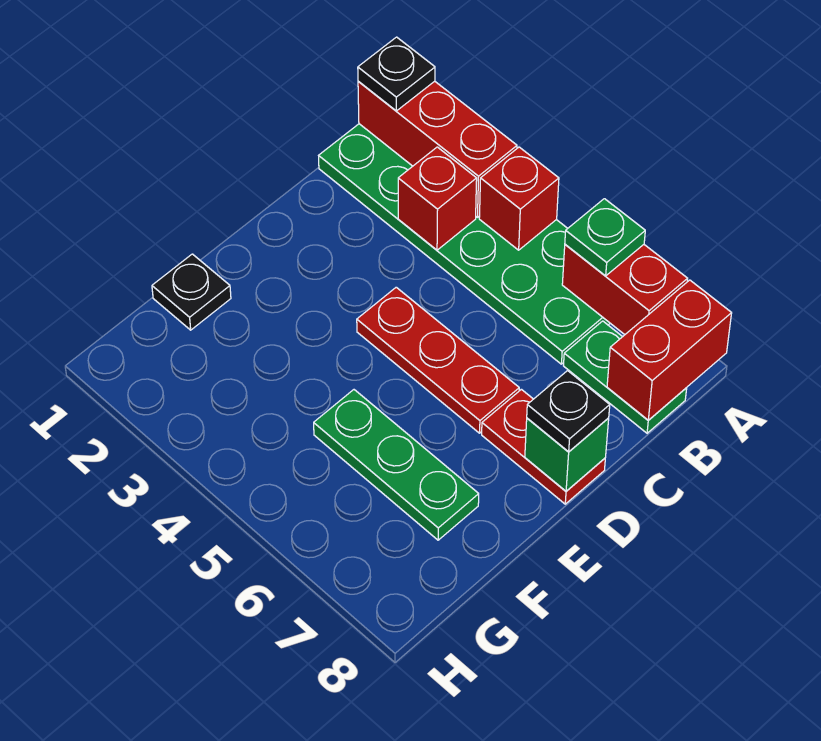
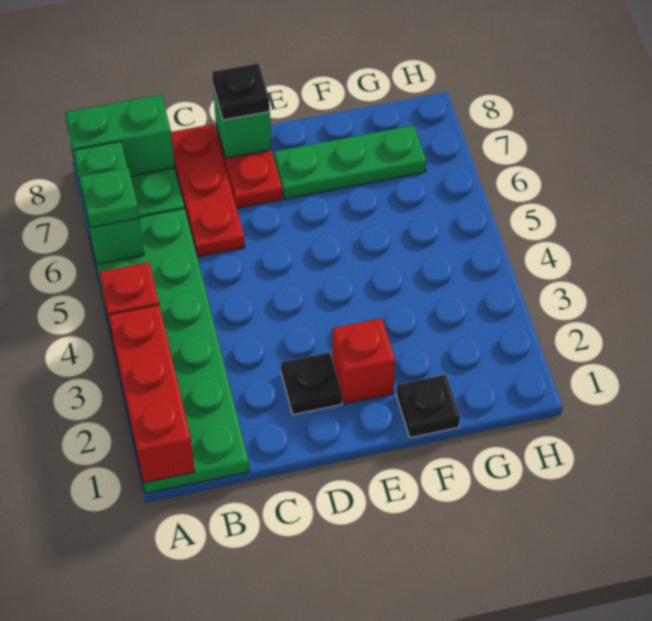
black plate A1 level 3 -> black plate D2 level 1
red brick A6:A7 level 2 -> green brick A6:A7 level 2
red brick A8:B8 level 2 -> green brick A8:B8 level 2
red brick B3 level 2 -> red brick E2 level 1
red plate D4:D6 level 1 -> red plate C6:C8 level 1
green plate F5:F7 level 1 -> green plate E7:G7 level 1

